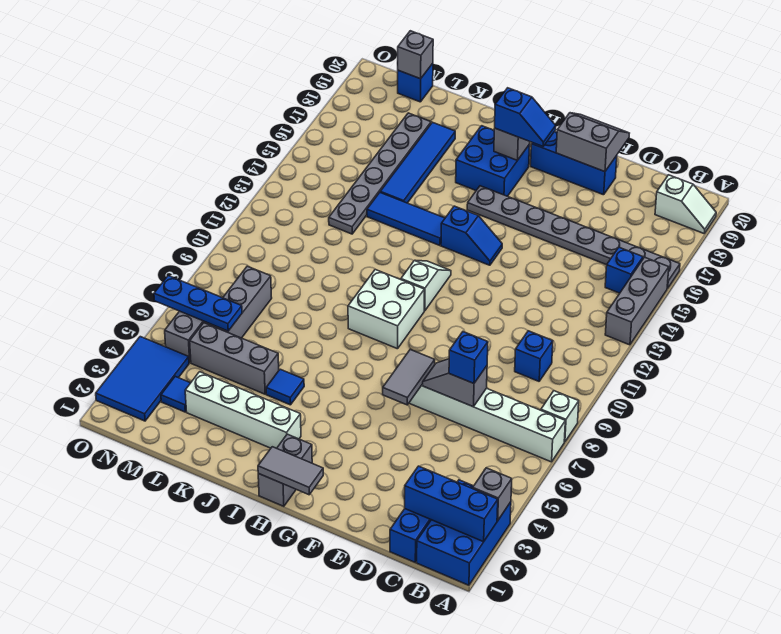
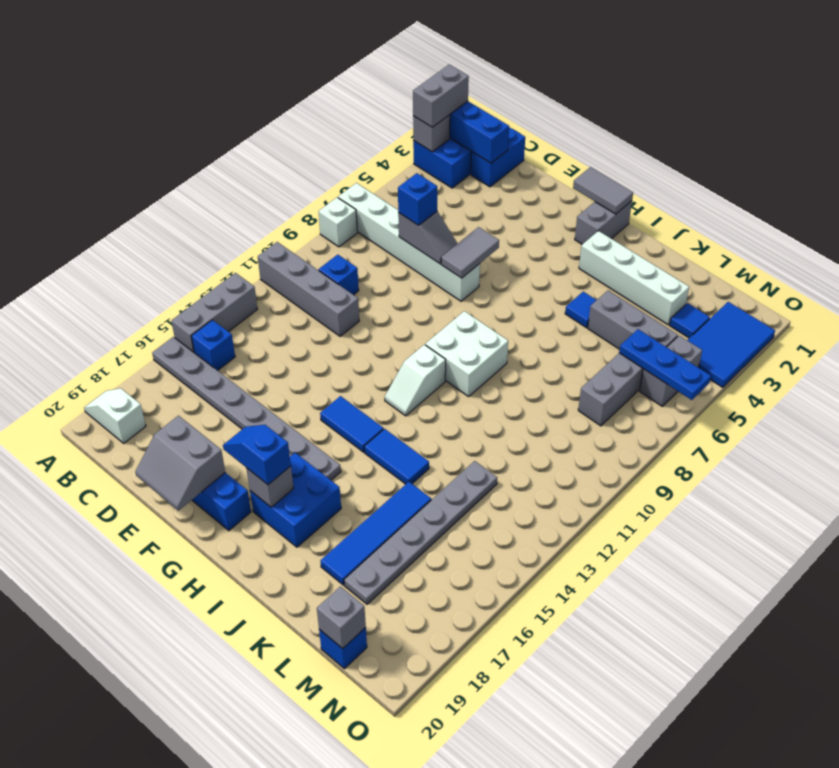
none -> grey brick A2:A3 level 3
none -> grey brick A11:D11 level 1
blue slope G14:H14 level 1 top H -> blue tile G14:H14 level 1
blue tile I14:K14 level 1 -> blue tile I14:J14 level 1

